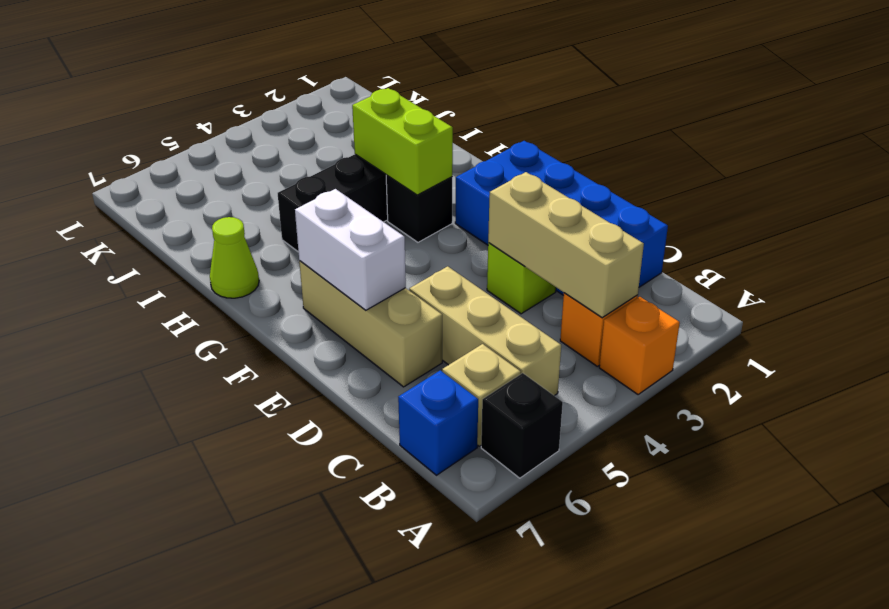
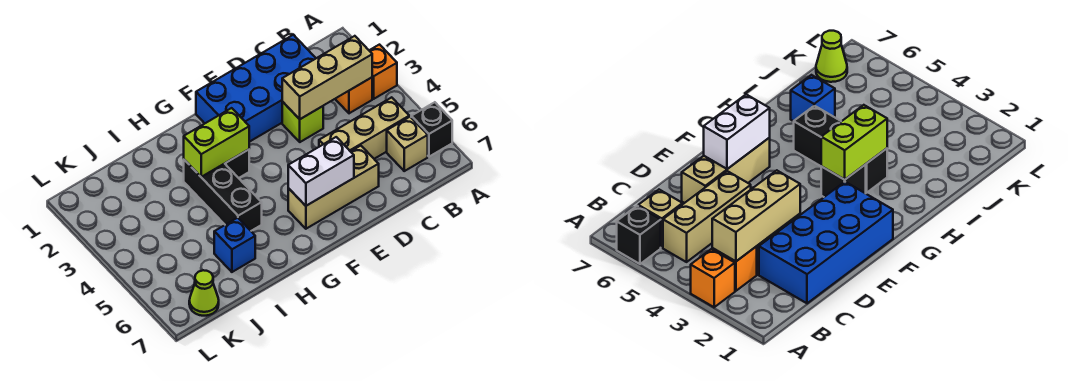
blue brick B7 level 1 -> blue brick I6 level 1
lime cone H7 level 1 -> lime cone K7 level 1

